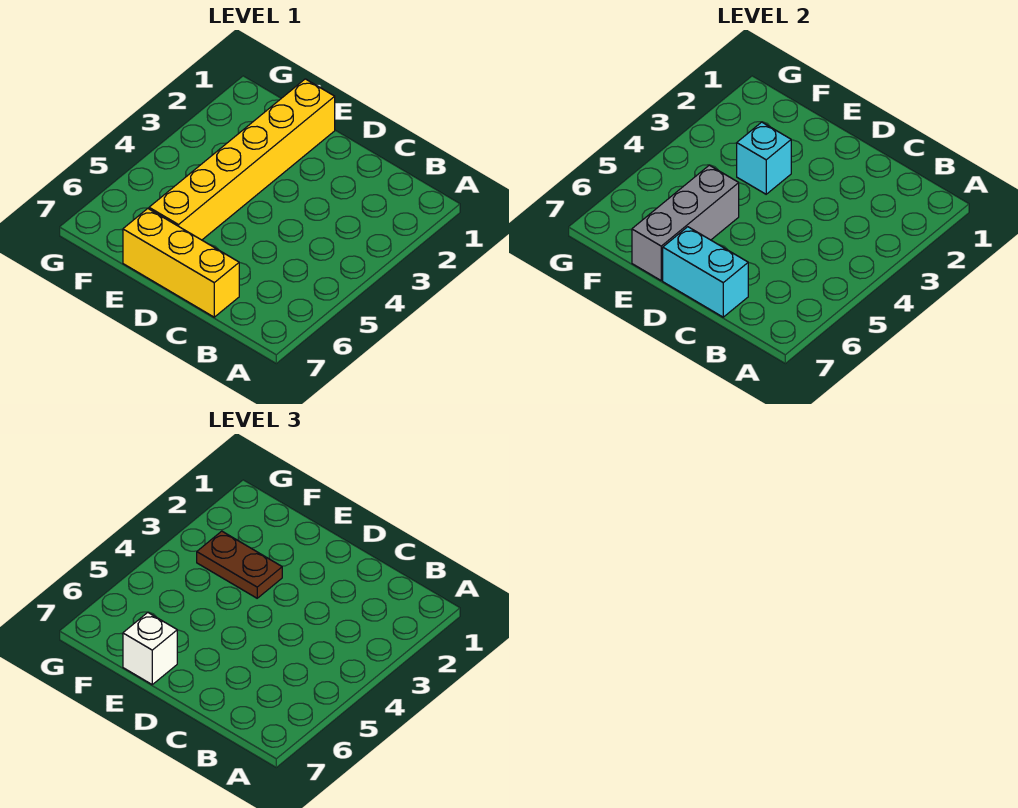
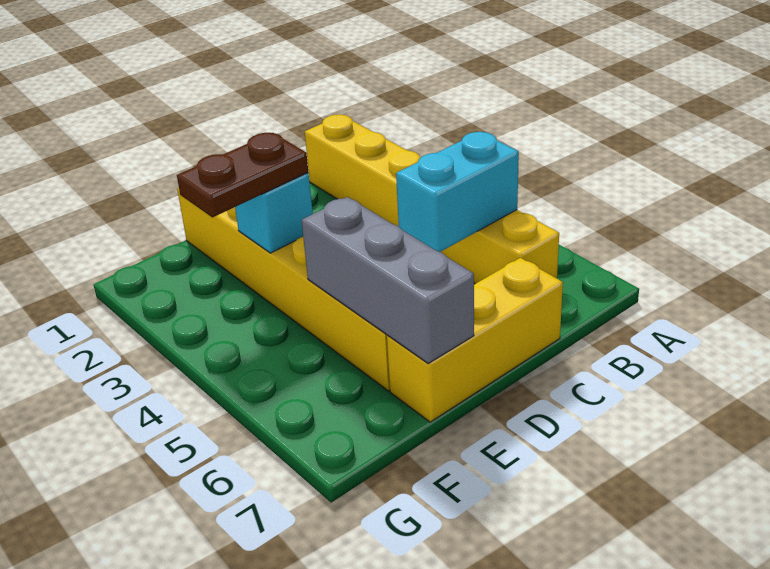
none -> yellow brick B1:B6 level 1
cyan brick C7:D7 level 2 -> cyan brick B5:C5 level 2
white brick E7 level 3 -> none

